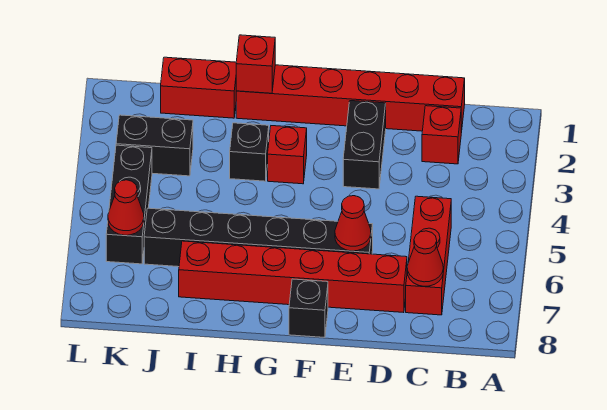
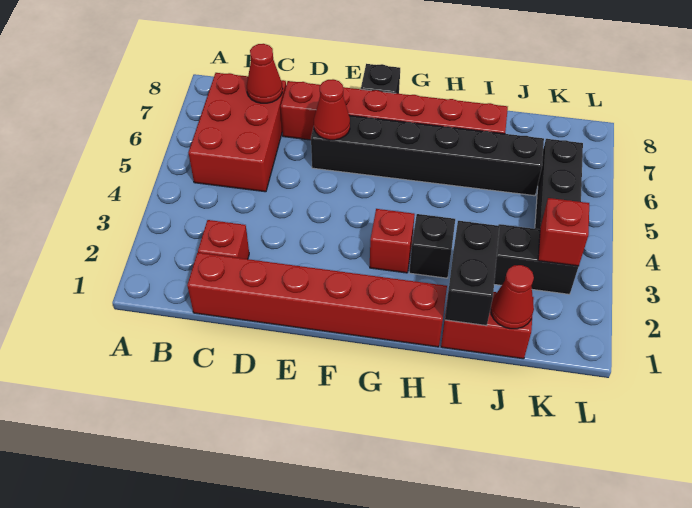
red brick C5:C7 level 1 -> red brick B5:C7 level 1
black brick E2:E3 level 1 -> black brick I1:I2 level 2
red brick H1 level 2 -> red brick K3 level 2
red cone K6 level 2 -> red cone J1 level 2

